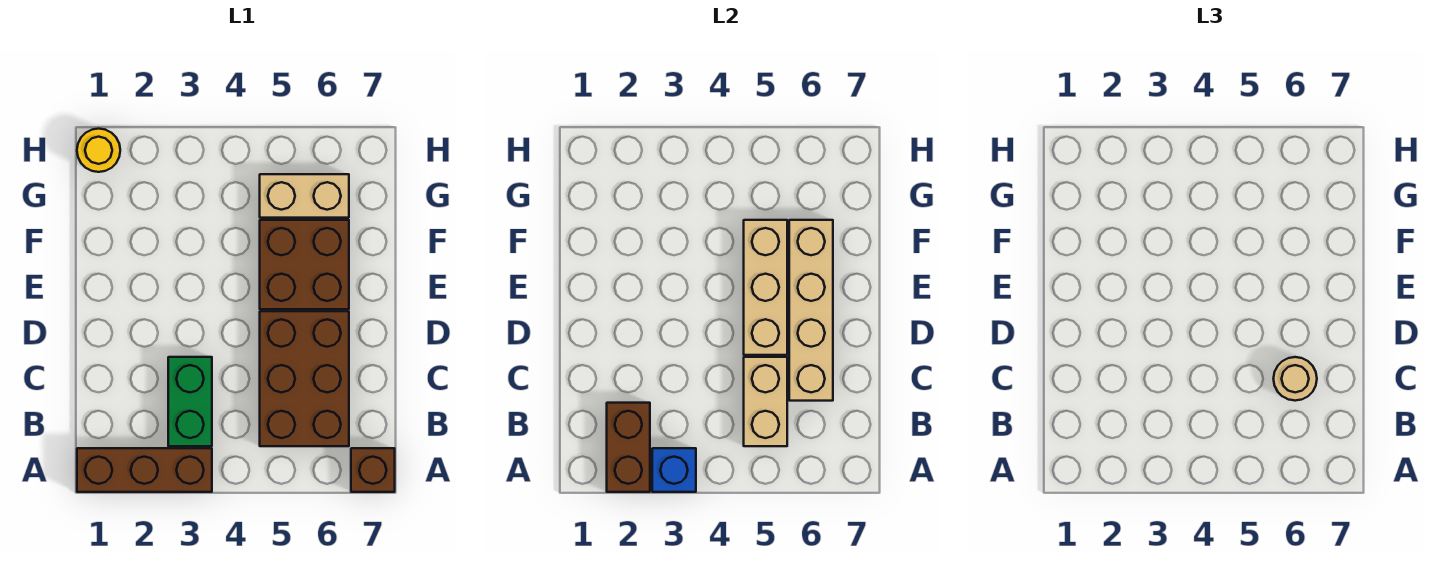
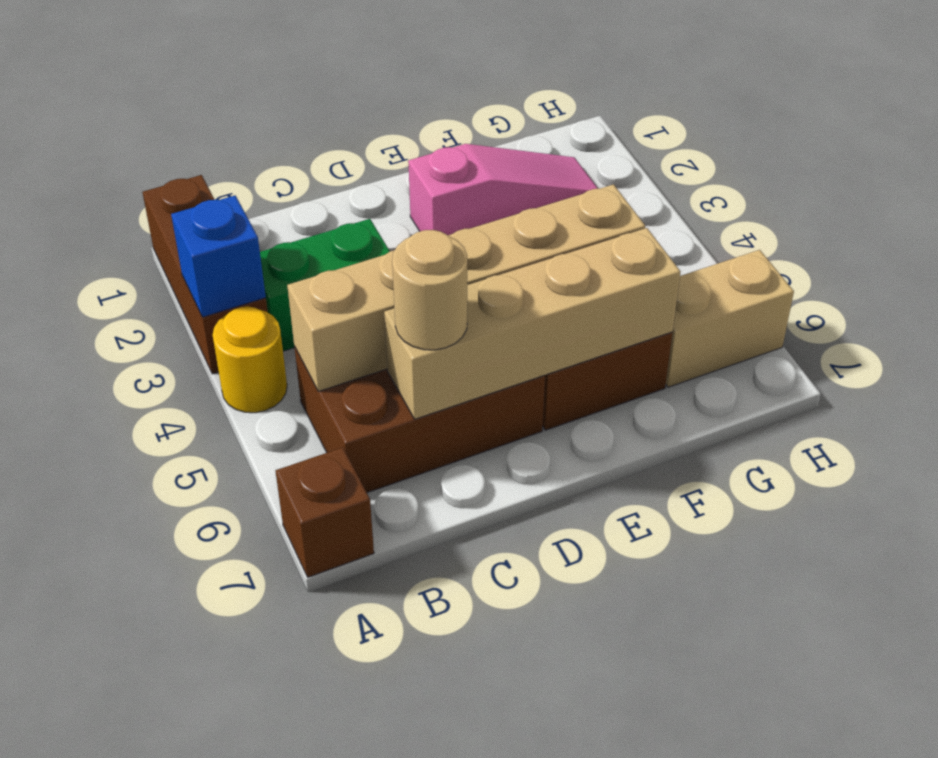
brown brick A2:B2 level 2 -> none
none -> pink slope E2:G2 level 1 top E
tan brick G5:G6 level 1 -> tan brick G6:H6 level 1
yellow round brick H1 level 1 -> yellow round brick A4 level 1

